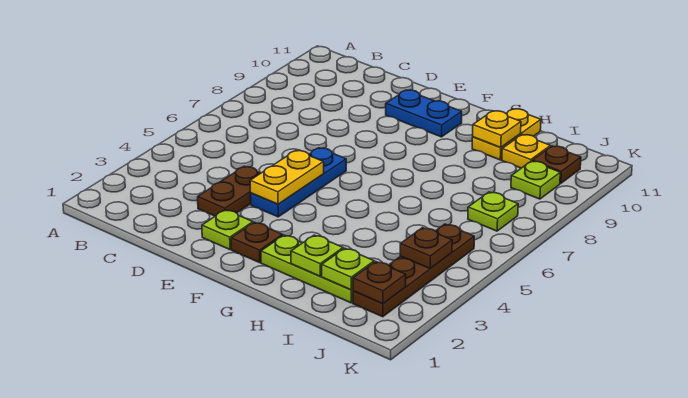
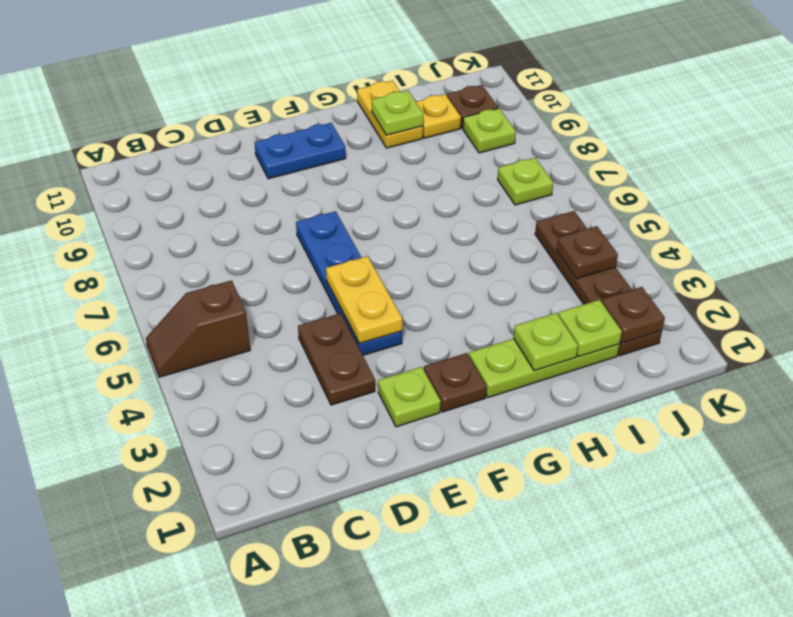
none -> brown slope A5:B5 level 1 top B
blue plate E4:E6 level 1 -> blue plate E4:E7 level 1
yellow plate H10 level 2 -> lime plate H10 level 2

